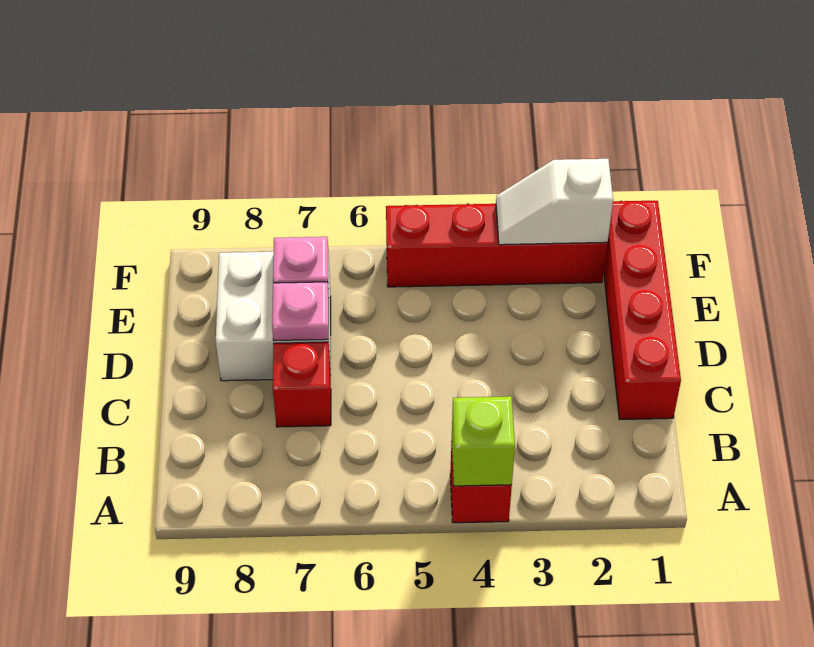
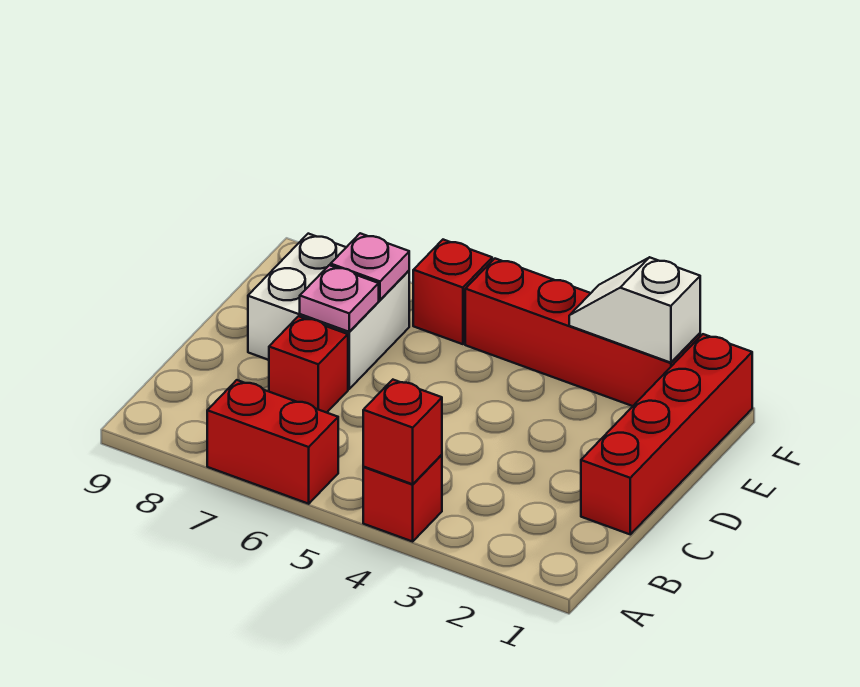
lime brick A4 level 2 -> red brick A4 level 2
none -> red brick A6:A7 level 1
none -> red brick F6 level 1

